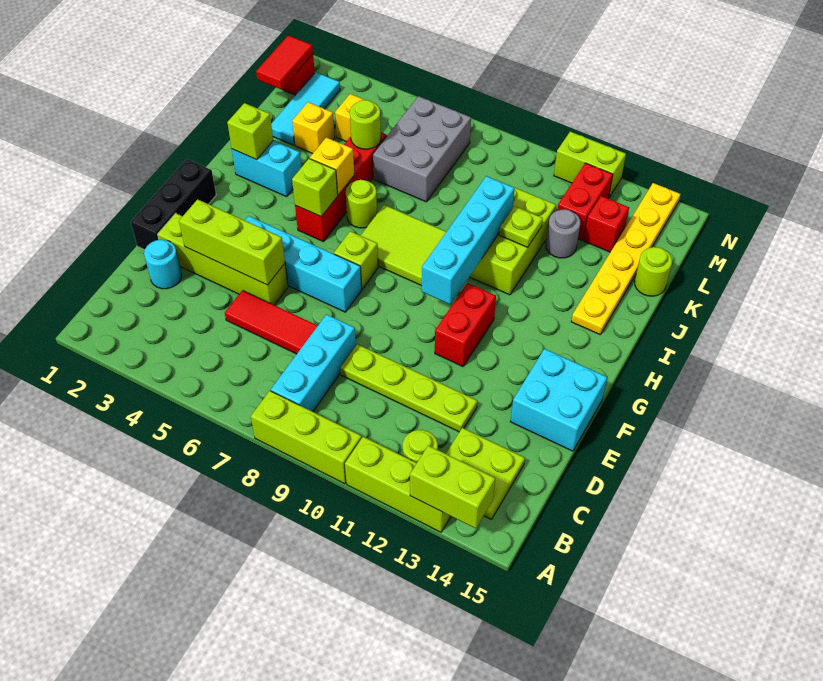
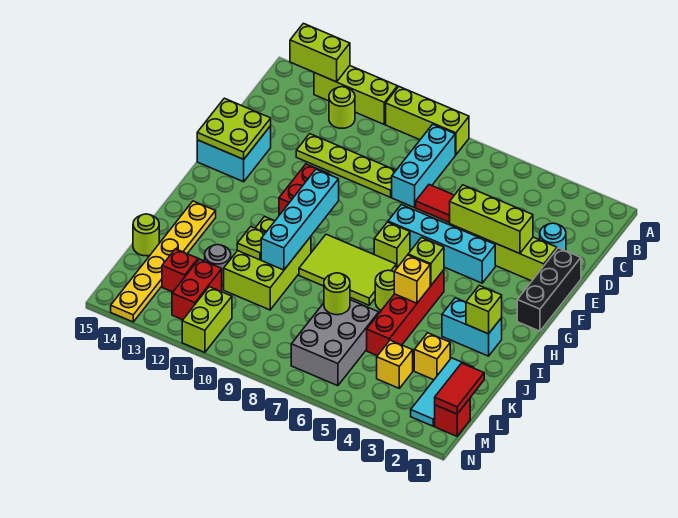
lime plate B13:C14 level 1 -> lime plate E14:F15 level 2
lime round brick K5 level 2 -> lime round brick K7 level 2
lime brick N11:N12 level 1 -> lime brick M11:N11 level 1

